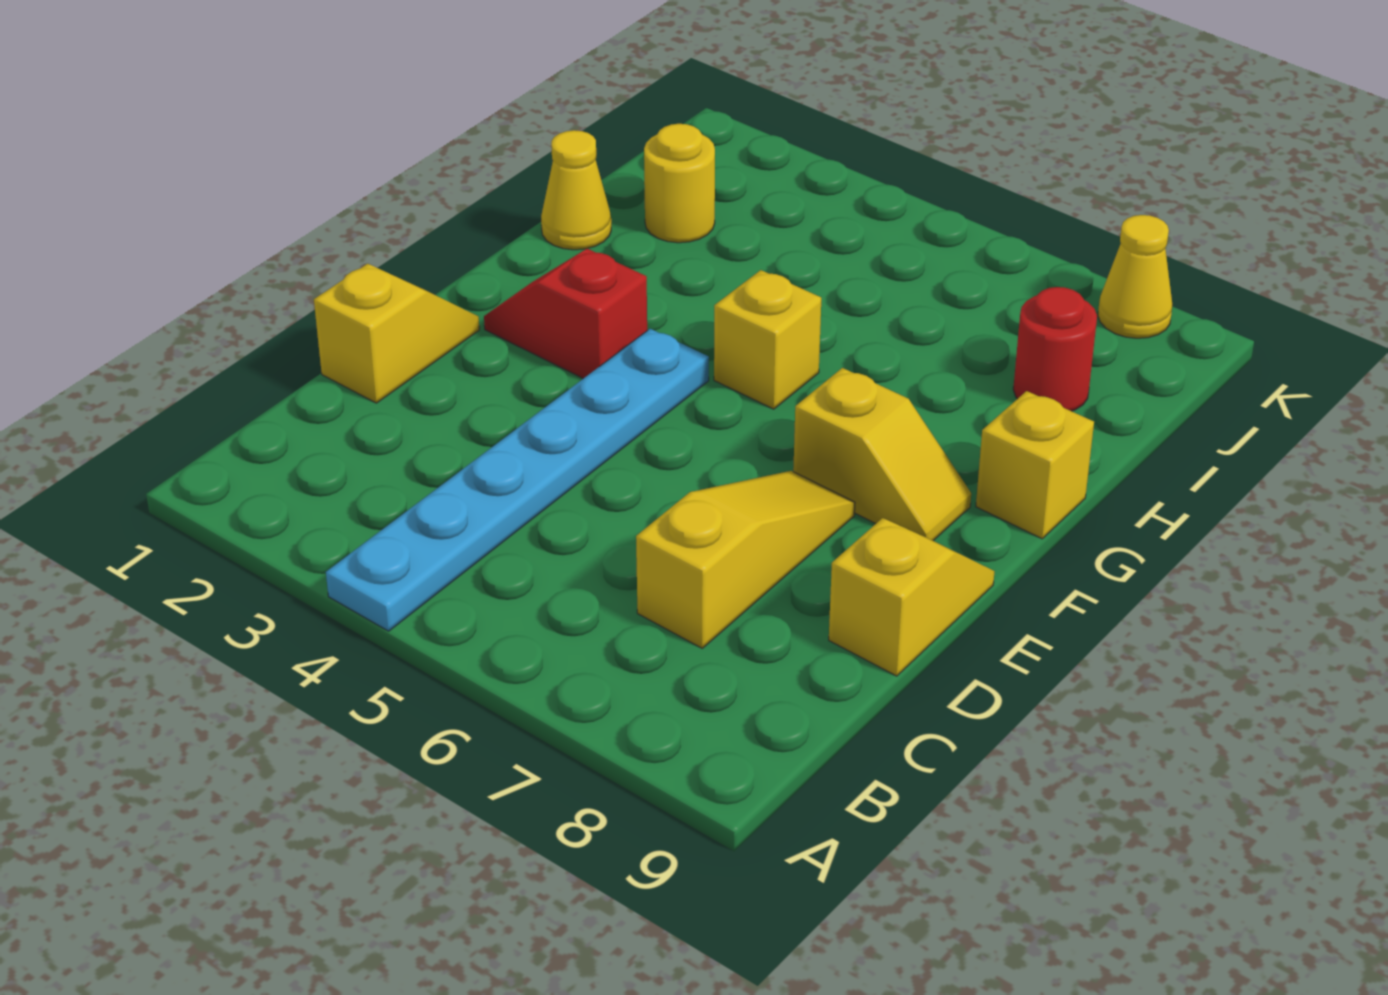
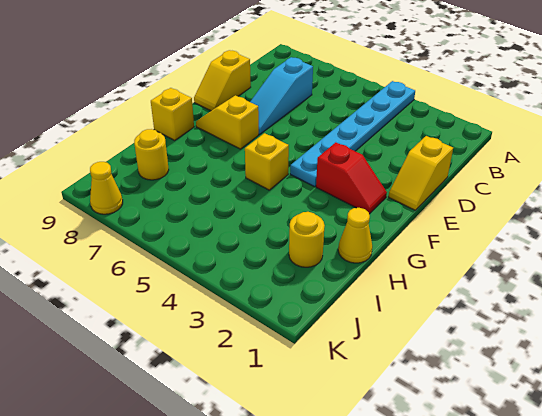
yellow slope C7:E7 level 1 top C -> cyan slope C7:E7 level 1 top C
red round brick I8 level 1 -> yellow round brick I8 level 1

